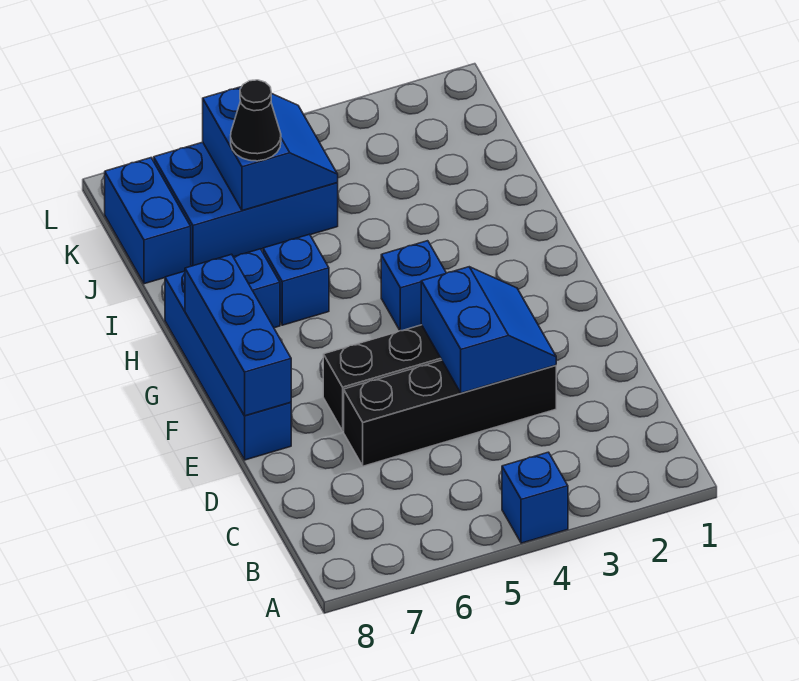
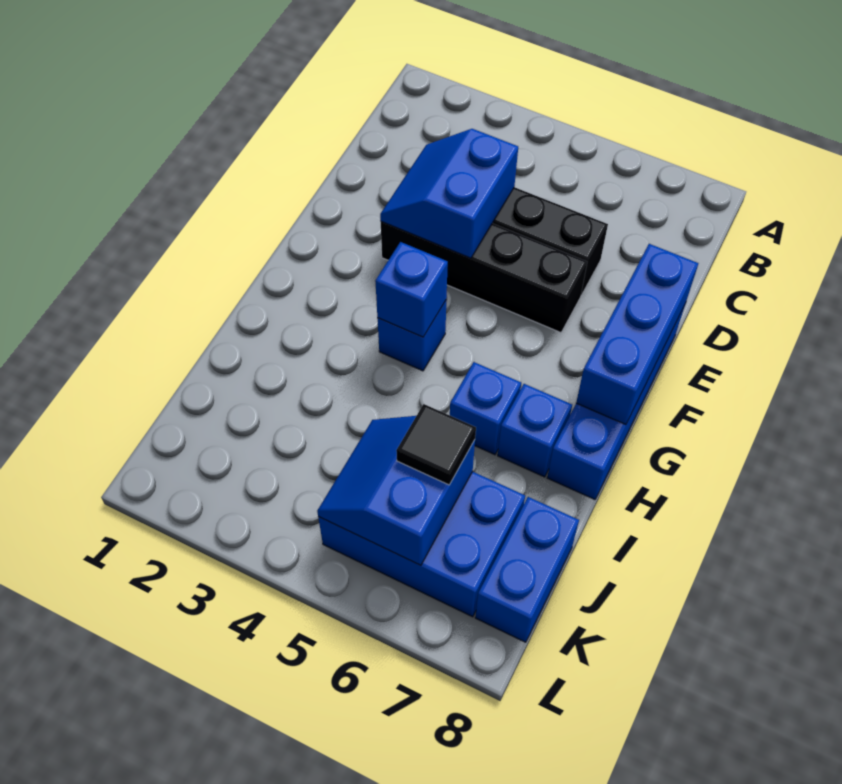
blue brick A4 level 1 -> blue brick G4 level 2
black cone J6 level 3 -> black tile J6 level 3

